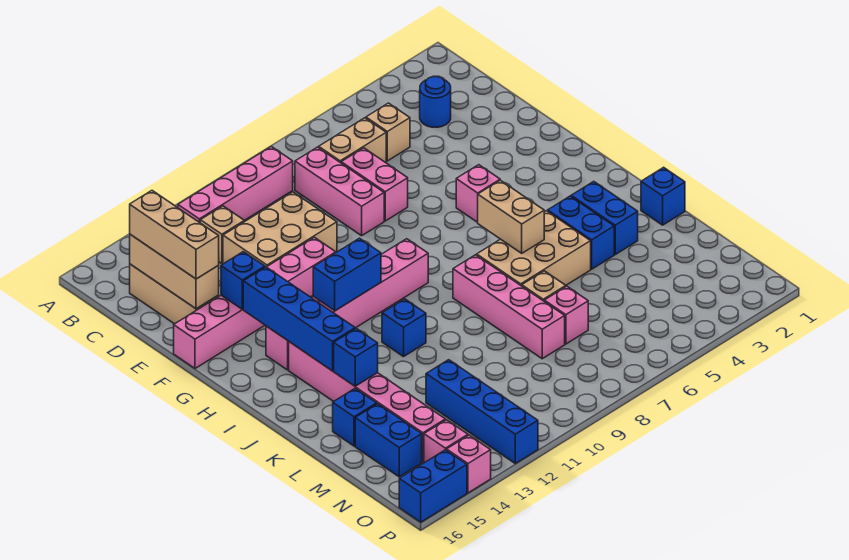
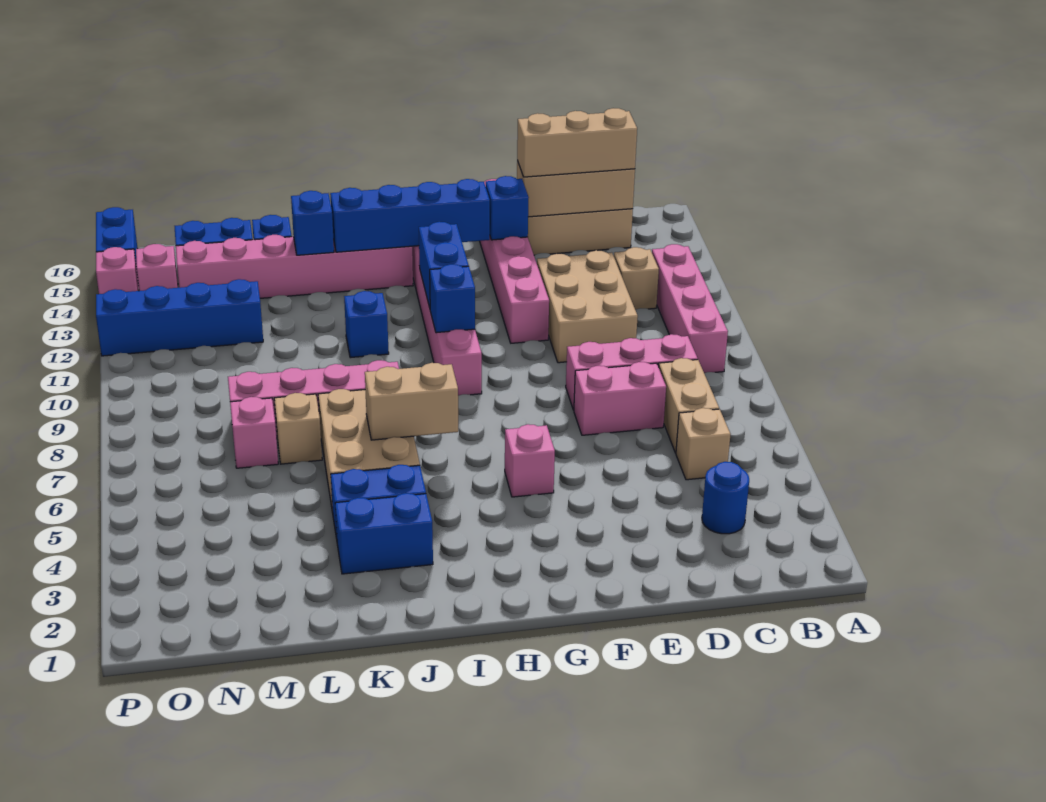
blue brick K1 level 1 -> blue brick H10 level 2

